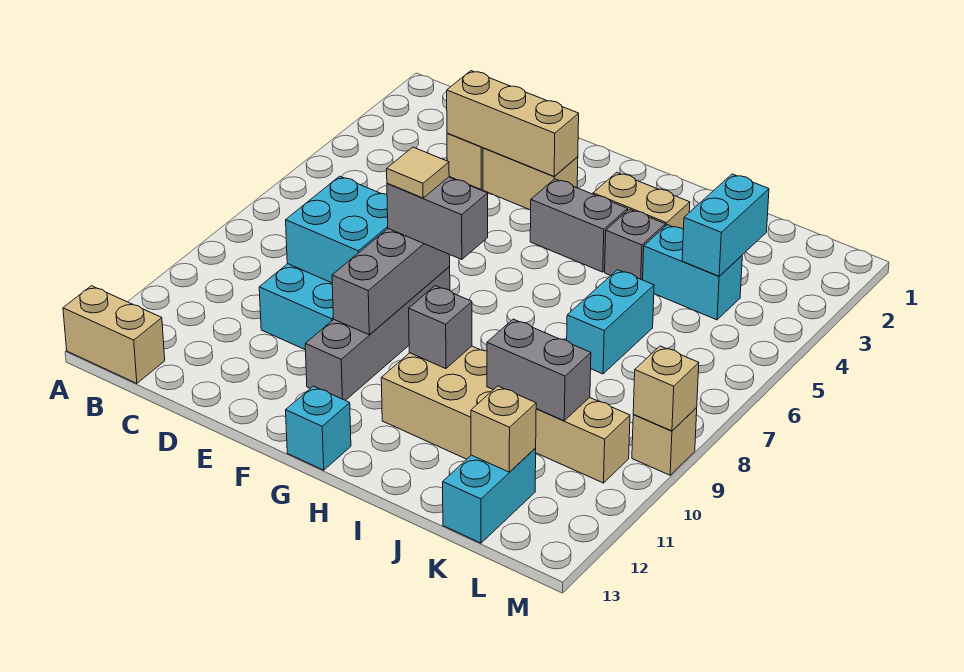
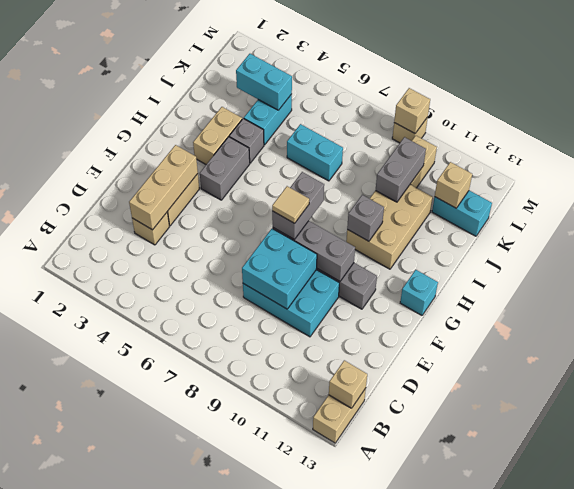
none -> tan brick B13 level 2

